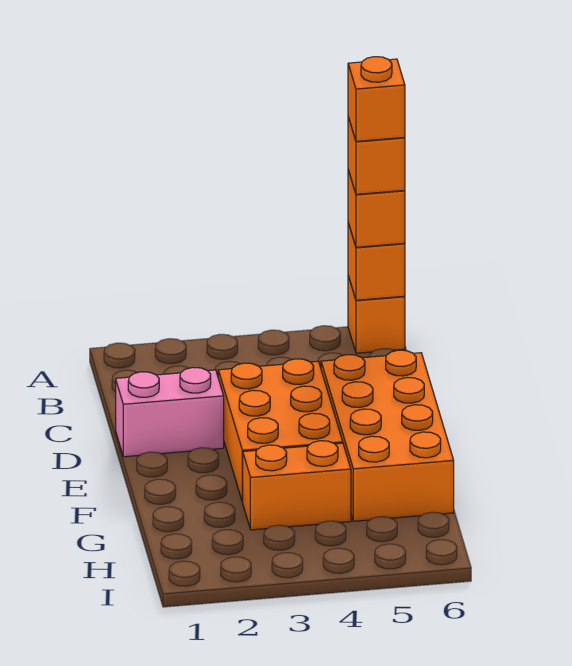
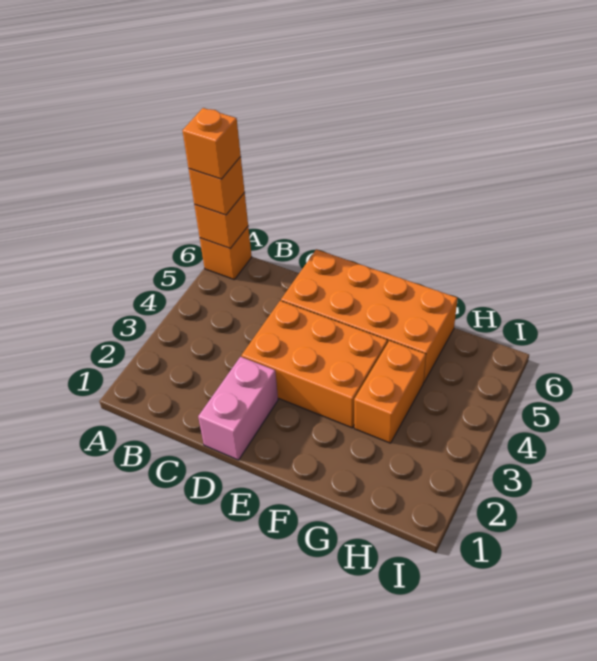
orange brick A6 level 5 -> none

